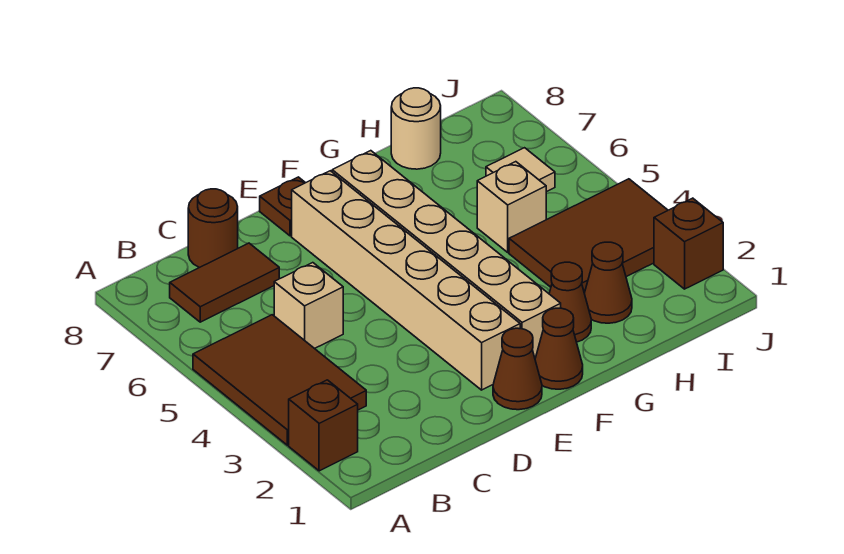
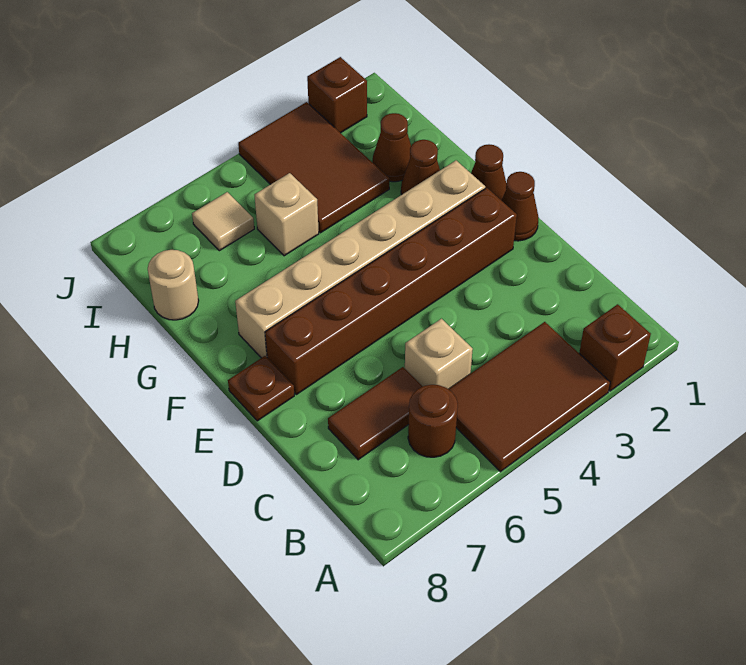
brown tile B7:C7 level 1 -> brown tile C6:C7 level 1
brown round brick C8 level 1 -> brown round brick B6 level 1
tan brick E2:E7 level 1 -> brown brick E2:E7 level 1

